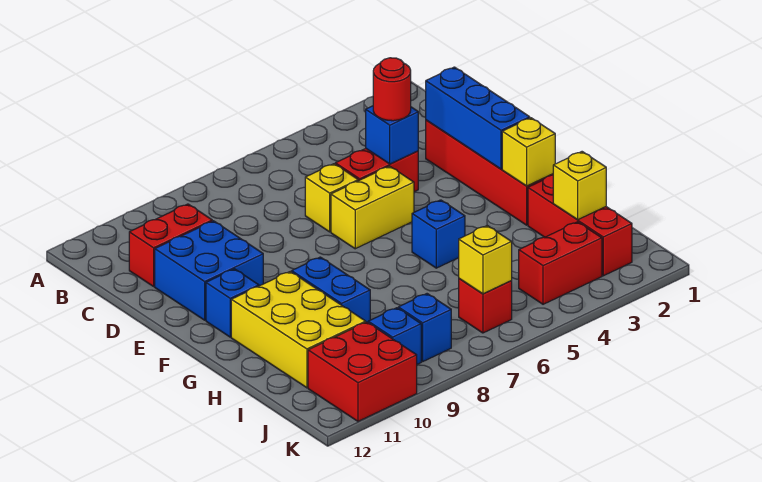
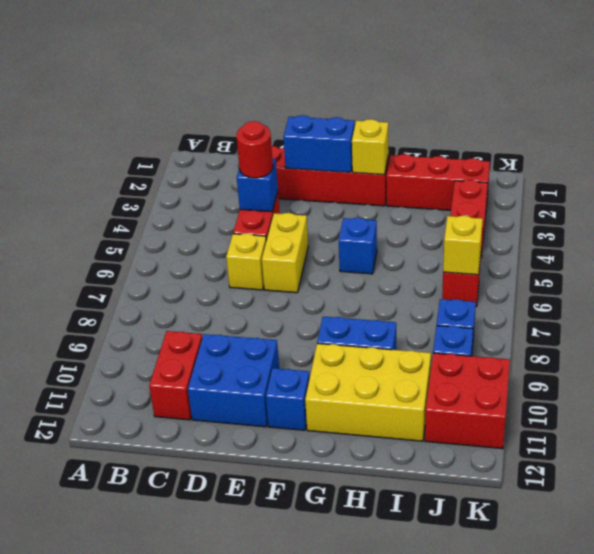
blue brick D2:F2 level 2 -> blue brick E2:F2 level 2
yellow brick I2 level 2 -> none

